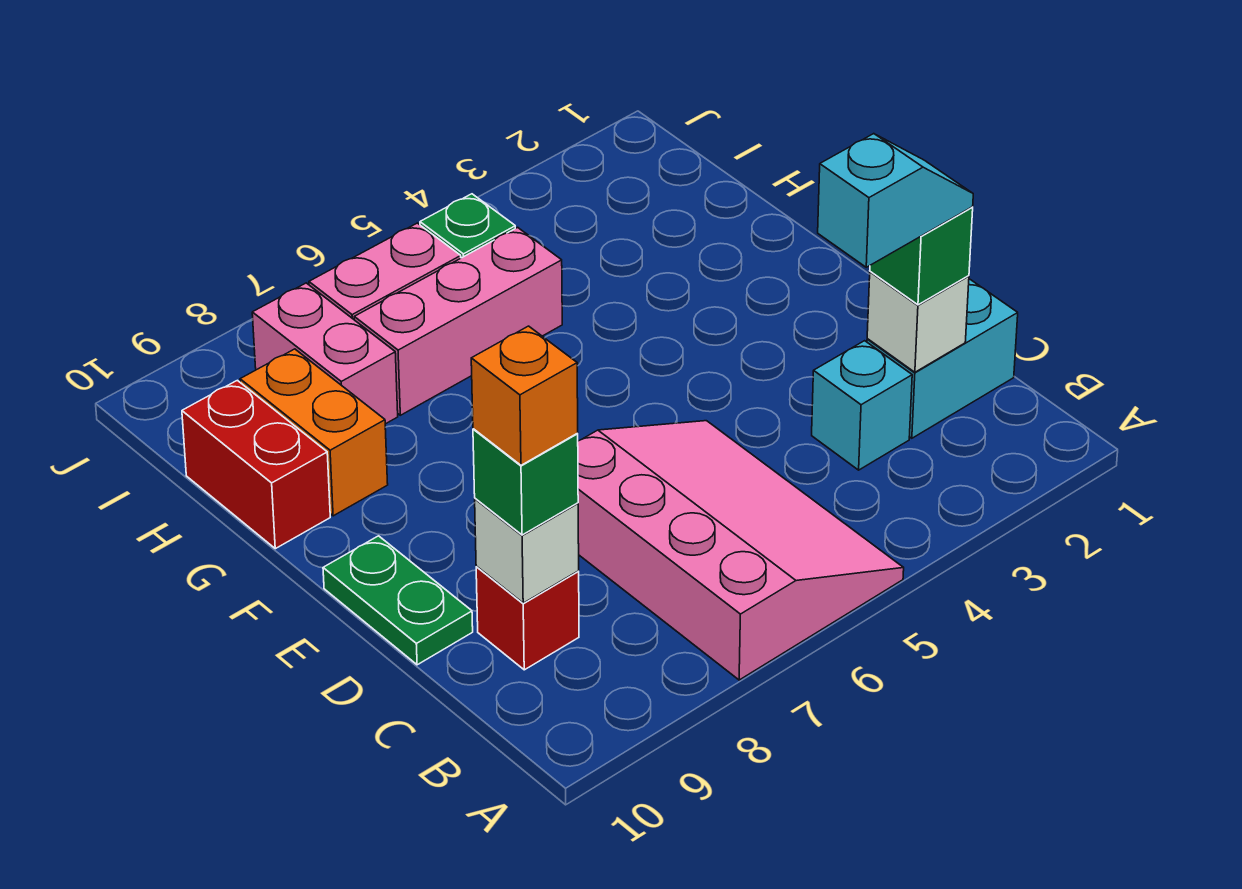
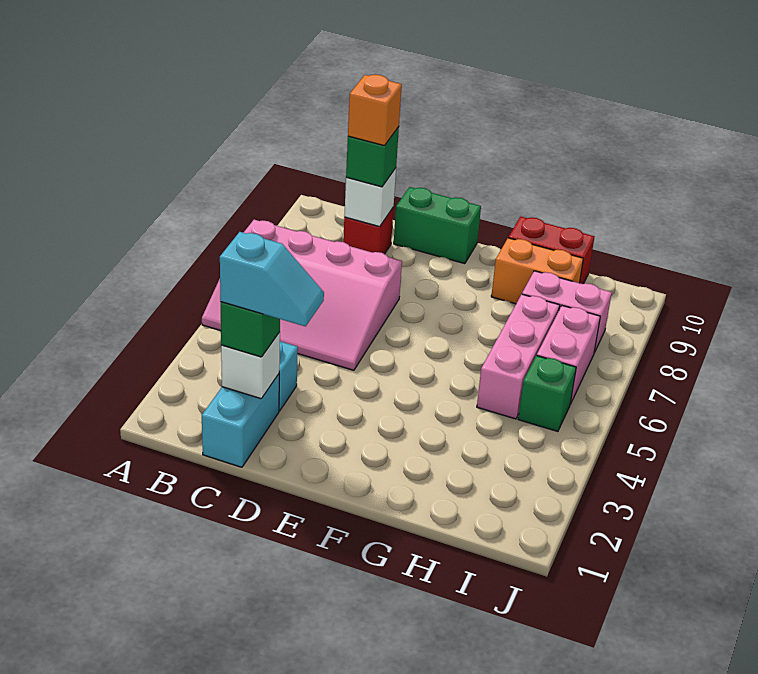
cyan slope C2:C3 level 4 top 3 -> cyan slope C2:D2 level 4 top C
green plate D10:E10 level 1 -> green brick D10:E10 level 1

